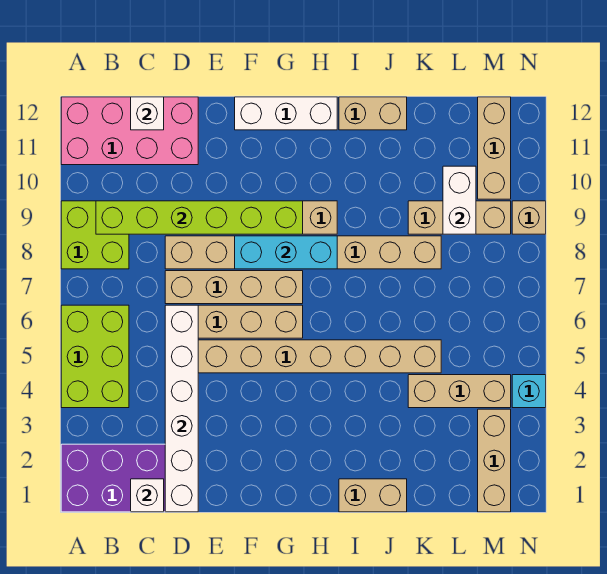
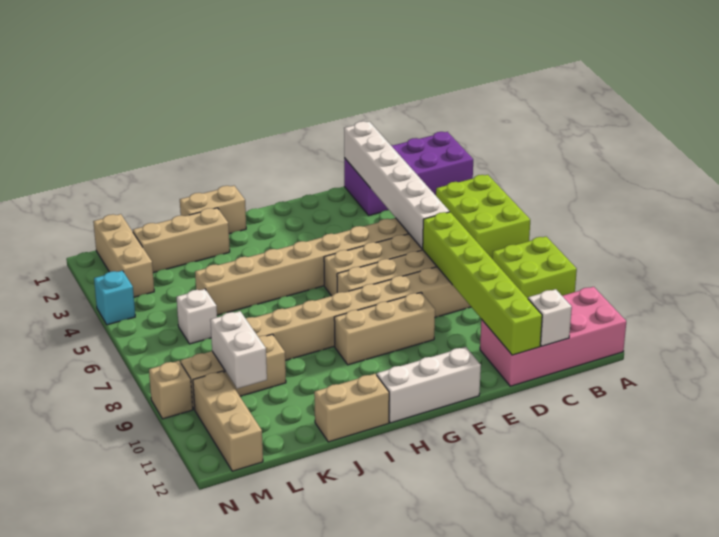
lime brick B9:G9 level 2 -> lime brick D7:D12 level 2
white brick C1 level 2 -> white brick L6 level 1
cyan brick F8:H8 level 2 -> none
tan brick K4:M4 level 1 -> tan brick J2:L2 level 1

